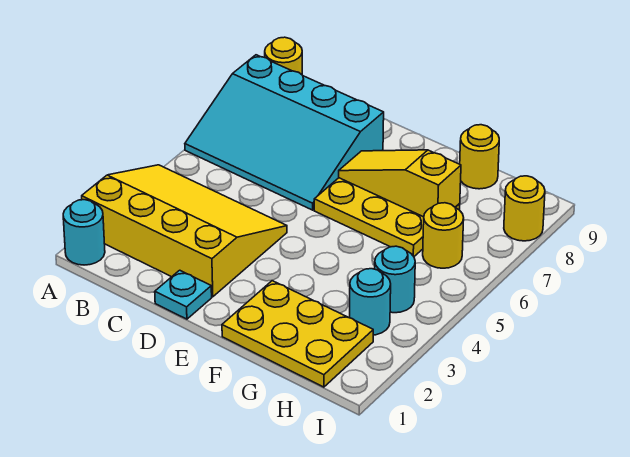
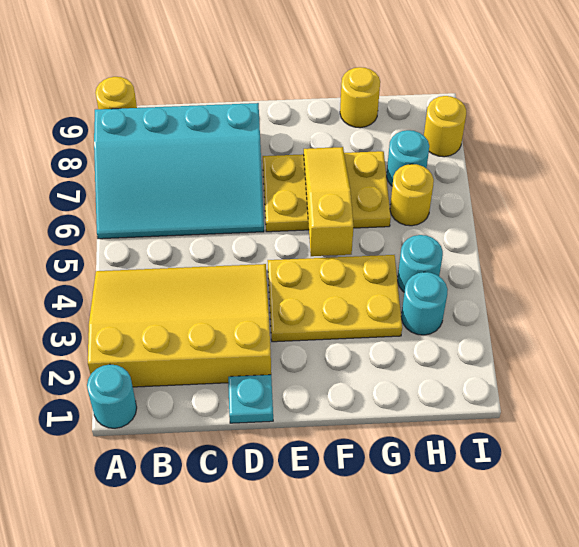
yellow slope E7:G7 level 2 top G -> yellow slope F5:F7 level 2 top 5
yellow plate F1:H2 level 1 -> yellow plate E3:G4 level 1
none -> cyan round brick H7 level 1

